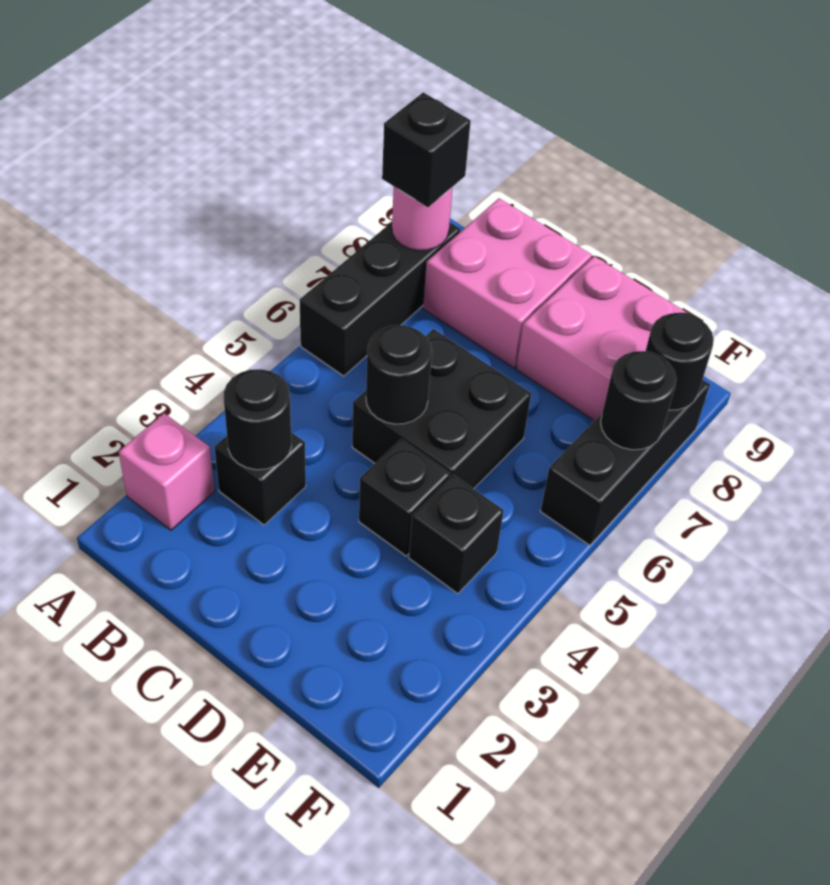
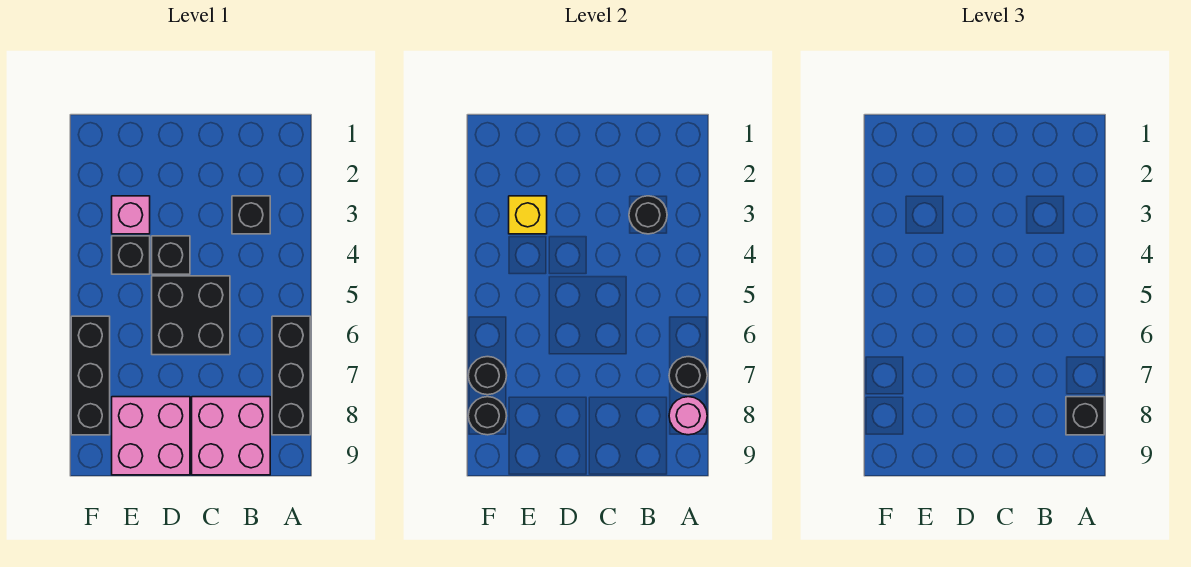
pink brick A2 level 1 -> pink brick E3 level 1
black round brick C5 level 2 -> black round brick A7 level 2
none -> yellow brick E3 level 2

